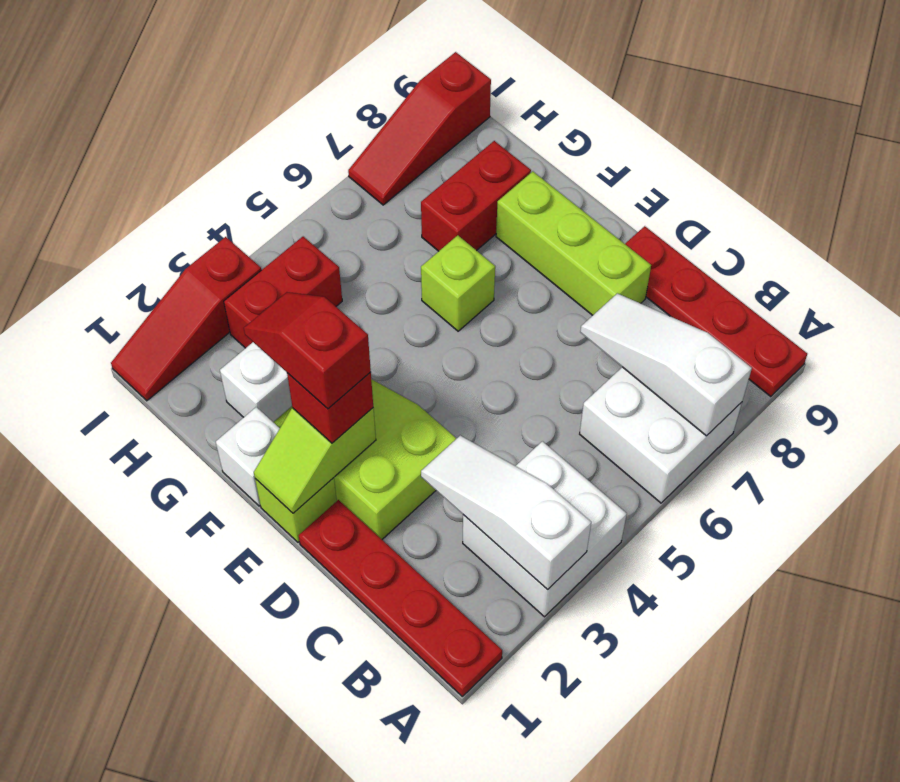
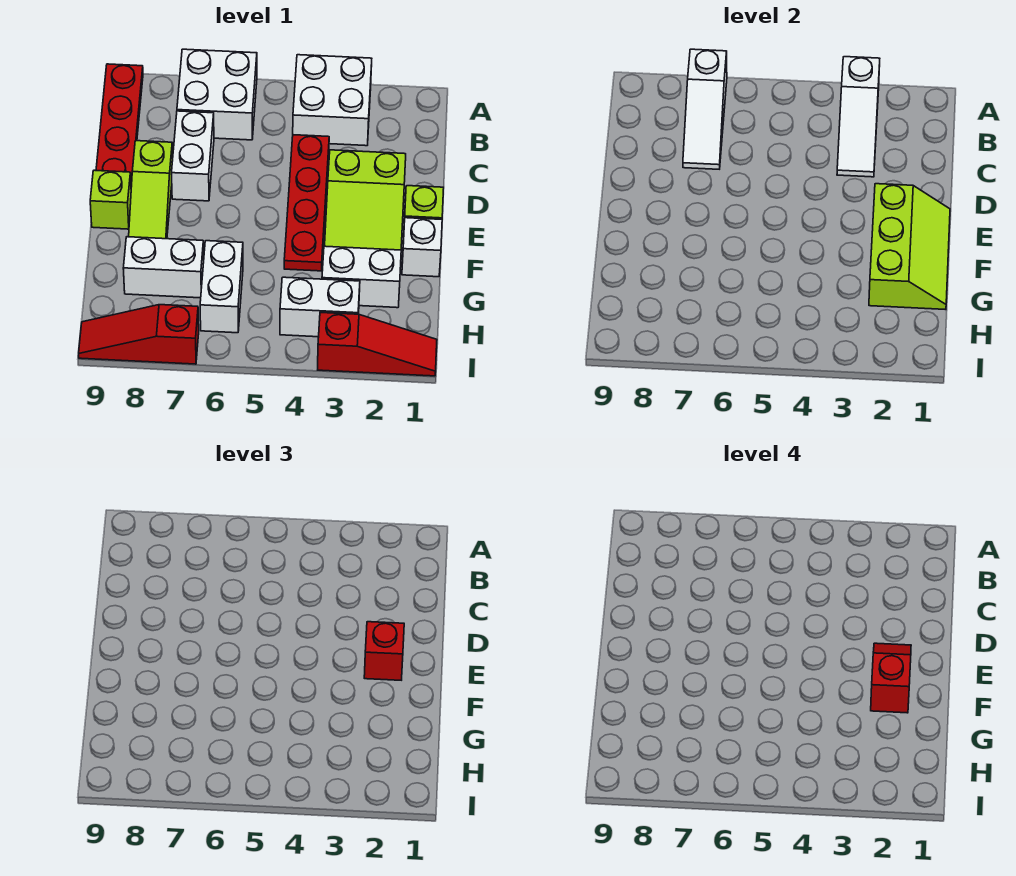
red plate A1:D1 level 1 -> red plate C4:F4 level 1
none -> white brick C7:D7 level 1
lime brick D8:F8 level 1 -> lime slope D8:F8 level 1 top D
lime slope E1:E2 level 2 top 2 -> lime slope E1:G2 level 2 top 2
red slope E2:F2 level 4 top E -> red slope E2:F2 level 4 top F
lime brick F6 level 1 -> lime brick E9 level 1
none -> white brick G6:H6 level 1
red brick G7:G8 level 1 -> white brick G7:G8 level 1
red brick H3:H4 level 1 -> white brick H3:H4 level 1
red slope I7:I9 level 1 top 9 -> red slope I7:I9 level 1 top 7

